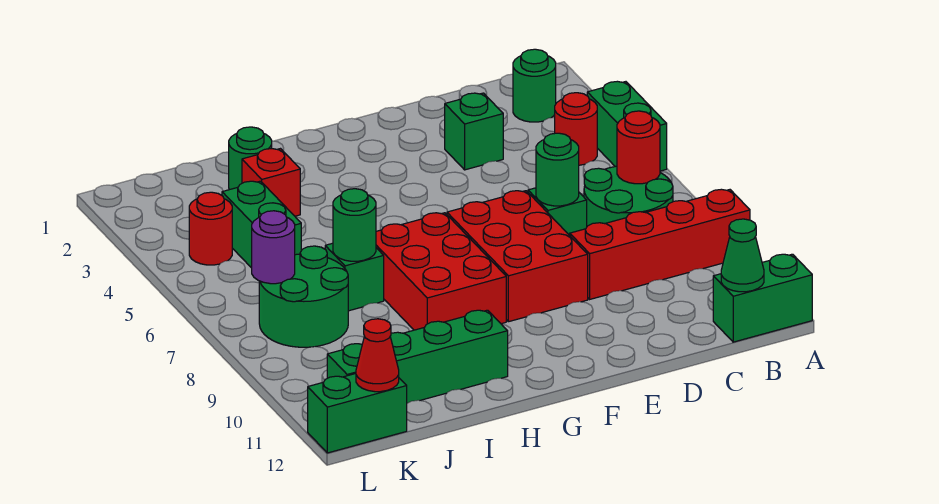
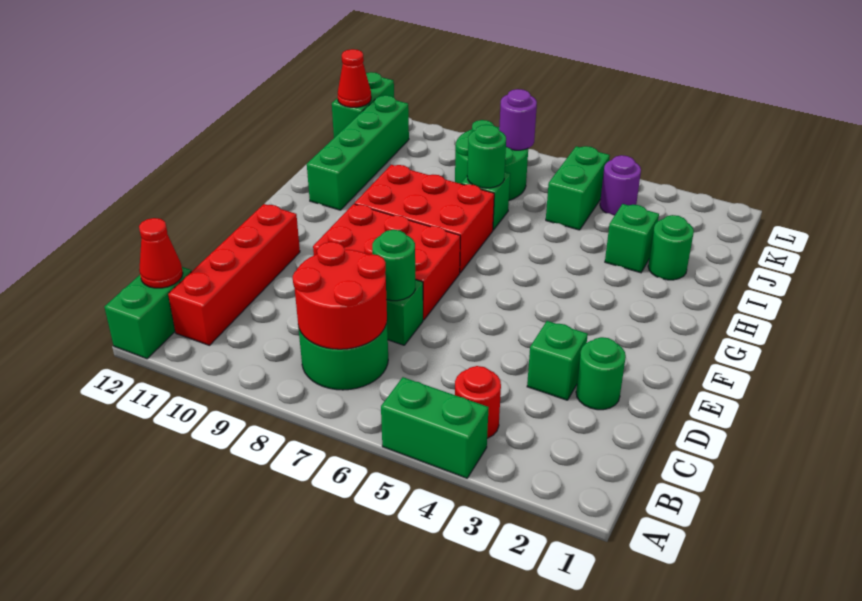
red brick A9:D9 level 1 -> red brick B11:E11 level 1
green round brick B2 level 1 -> green round brick D2 level 1
red round brick B7 level 2 -> red round brick B7:C8 level 2
green cone B12 level 2 -> red cone B12 level 2
red brick I3 level 1 -> green brick I3 level 1
green brick J4:J5 level 1 -> green brick J5:K5 level 1
red round brick K4 level 1 -> purple round brick K4 level 1

